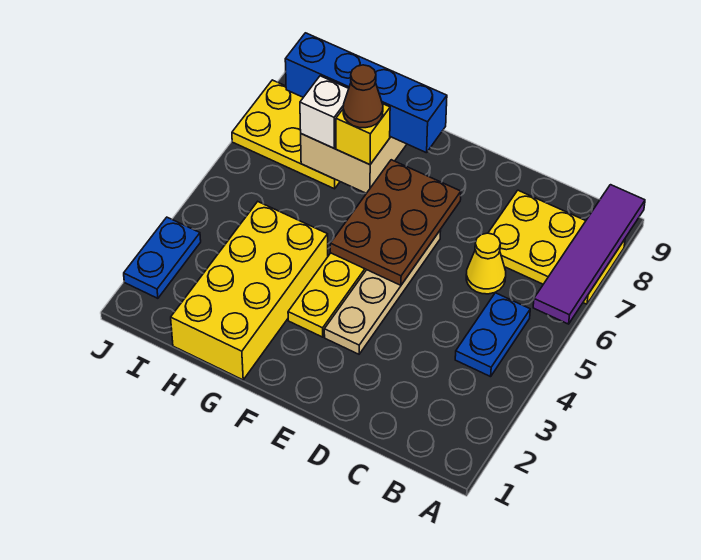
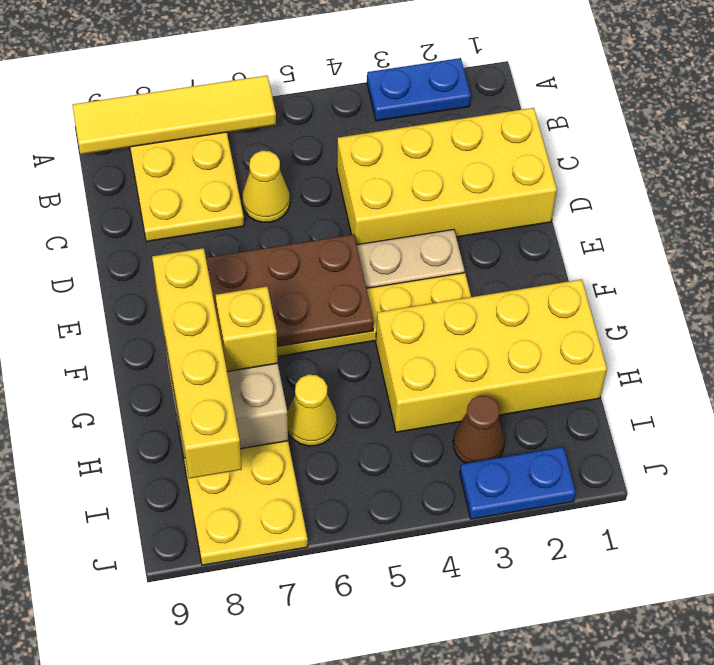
purple tile A6:A9 level 2 -> yellow tile A6:A9 level 2
blue plate B4:B5 level 1 -> blue plate A2:A3 level 1
none -> yellow brick C1:D4 level 1
blue brick F8:I8 level 3 -> yellow brick F8:I8 level 3
brown cone G7 level 4 -> brown cone I3 level 1
none -> yellow cone H6 level 1
white brick H7 level 3 -> none

